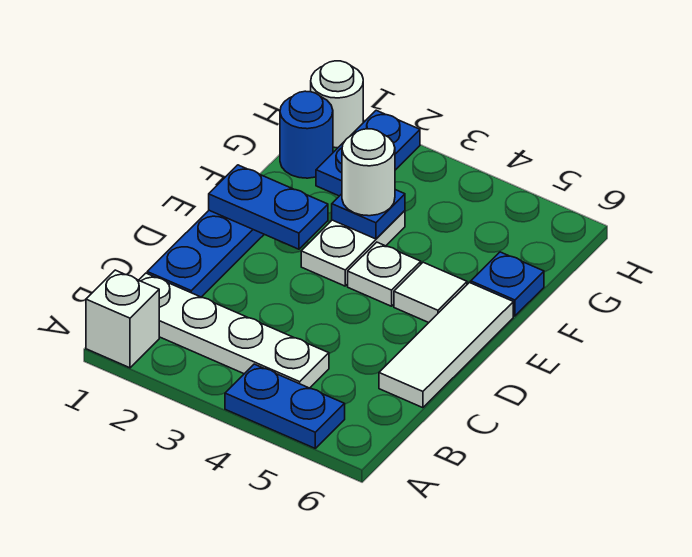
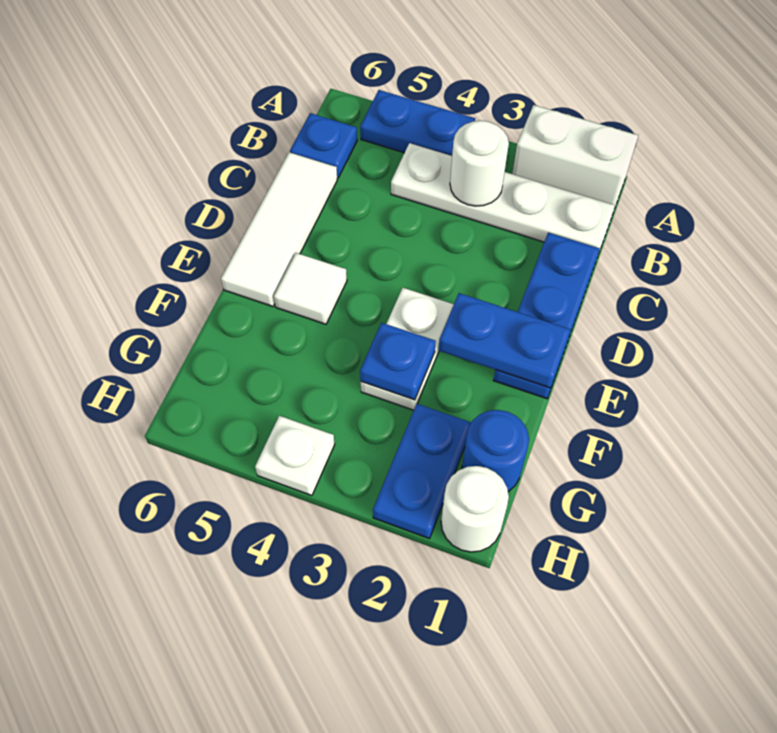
white brick A1 level 1 -> white brick A1:A2 level 1
white plate E4 level 1 -> white plate H4 level 1
white round brick F3 level 3 -> white round brick B3 level 2
blue plate F6 level 1 -> blue plate B6 level 1

